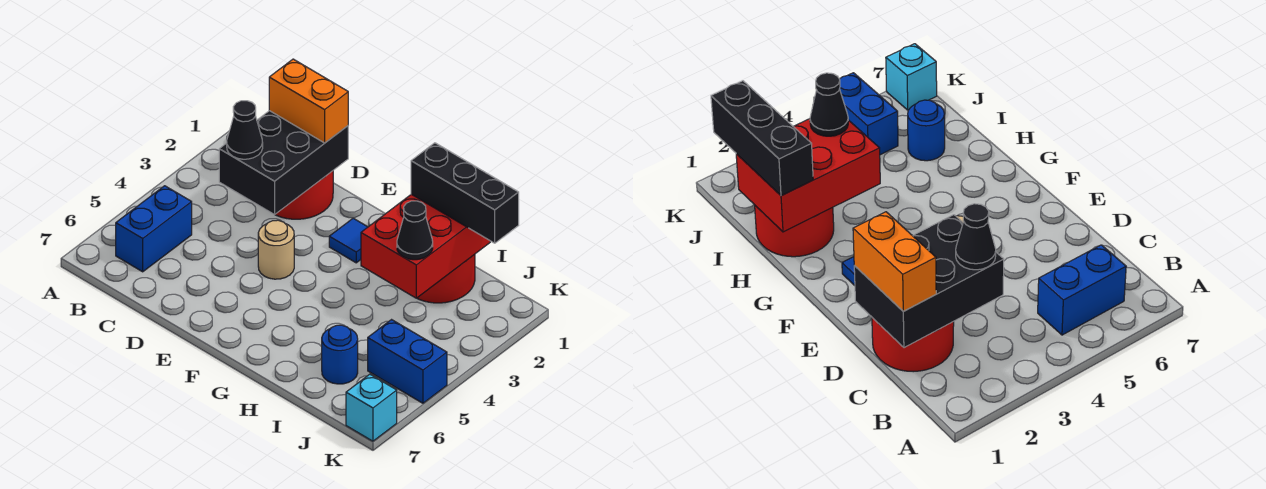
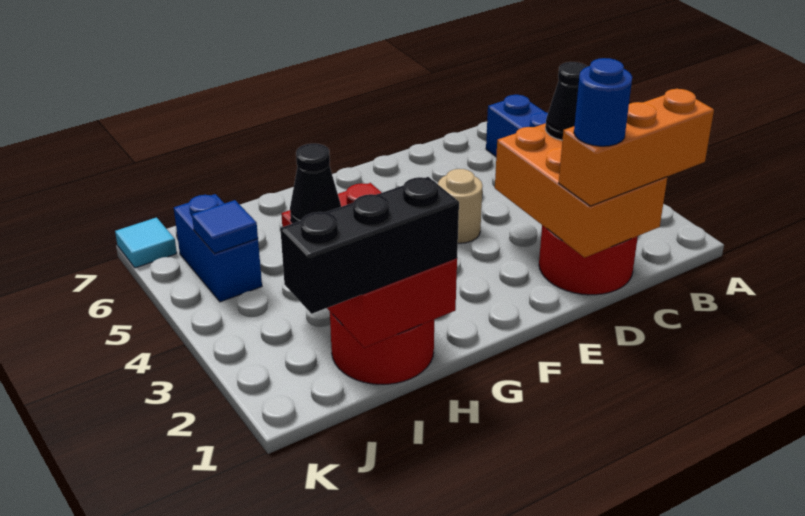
black brick C1:D3 level 2 -> orange brick C1:D3 level 2
orange brick C1:D1 level 3 -> orange brick B1:D1 level 3
blue tile F2 level 1 -> blue tile J5 level 2
blue round brick I6 level 1 -> blue round brick D1 level 4
blue brick J5:K5 level 1 -> blue brick J5:J6 level 1
cyan brick K7 level 1 -> cyan tile K7 level 1

